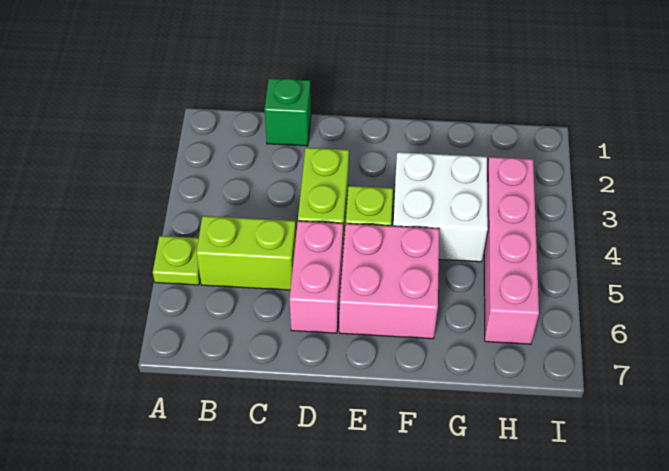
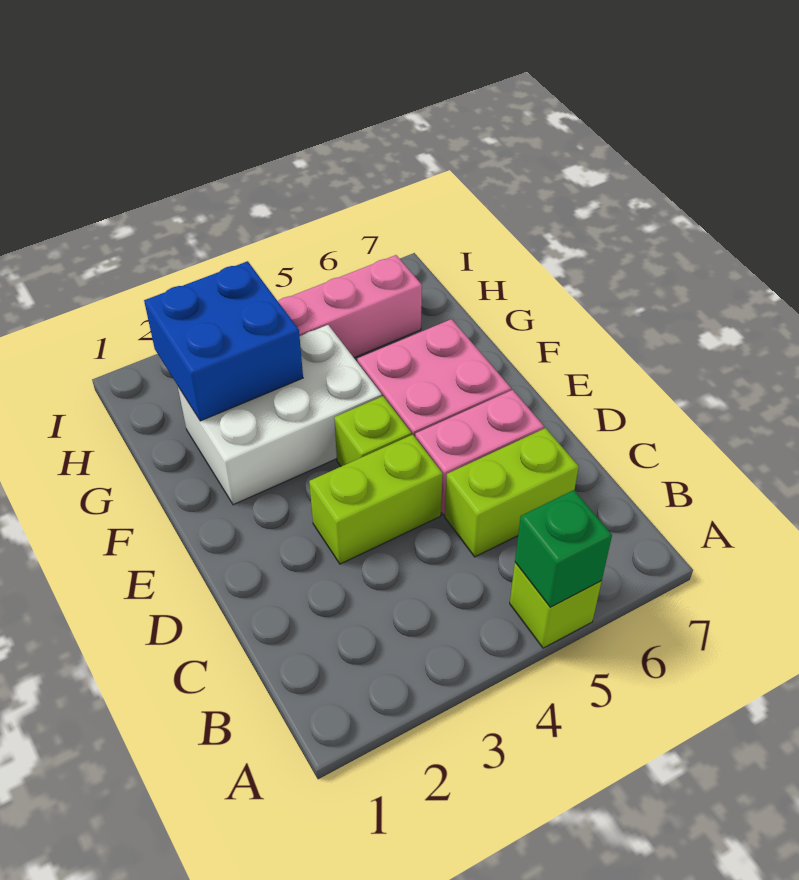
lime plate A5 level 1 -> lime brick A5 level 1
lime brick B5:C5 level 1 -> lime brick C5:C6 level 1
green brick C1 level 1 -> green brick A5 level 2
white brick F3:G4 level 1 -> white brick F2:G4 level 1
none -> blue brick G2:H3 level 2

